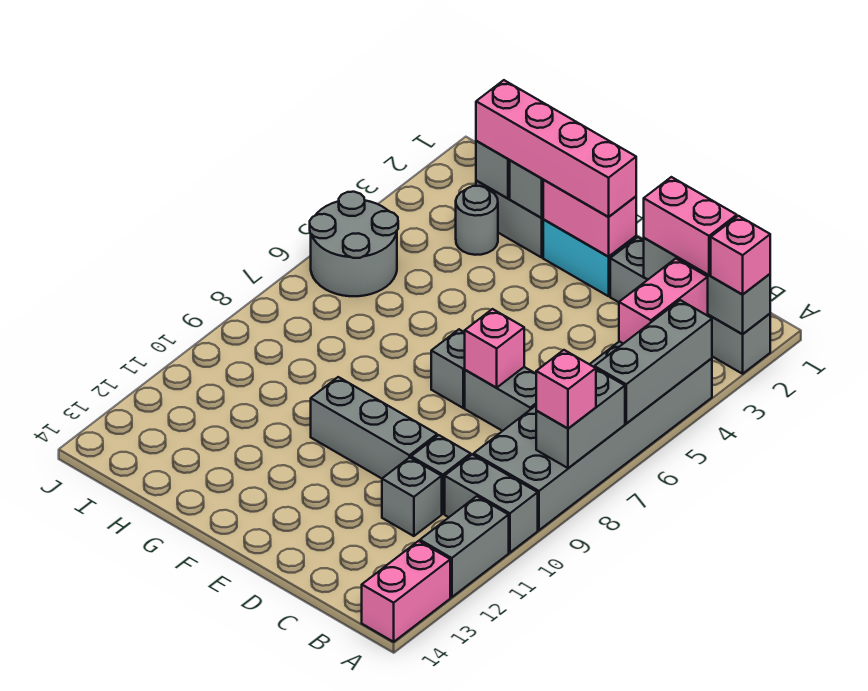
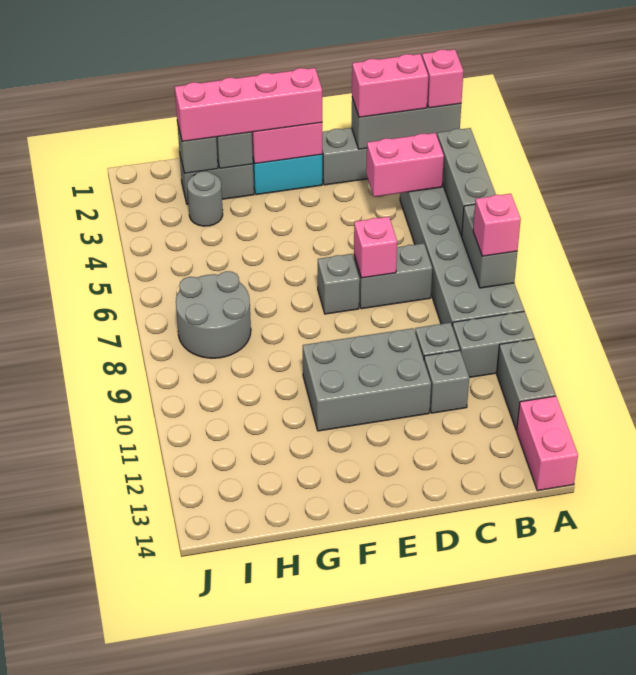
pink brick B3:B4 level 2 -> pink brick B4:C4 level 2
grey brick D10:F10 level 1 -> grey brick D10:F11 level 1
grey round brick I5:J6 level 1 -> grey round brick H7:I8 level 1

